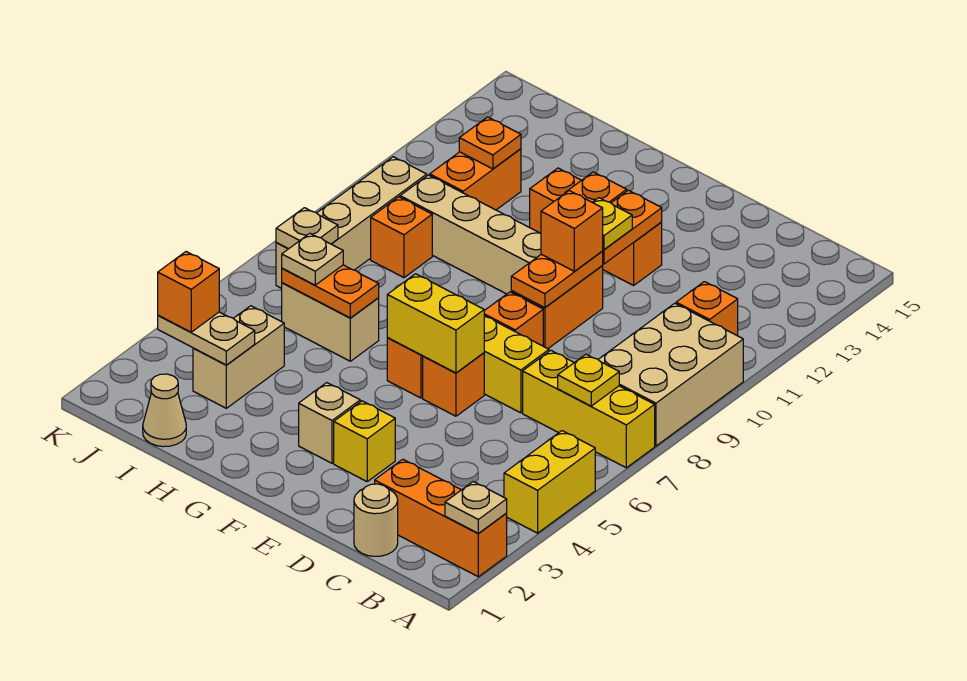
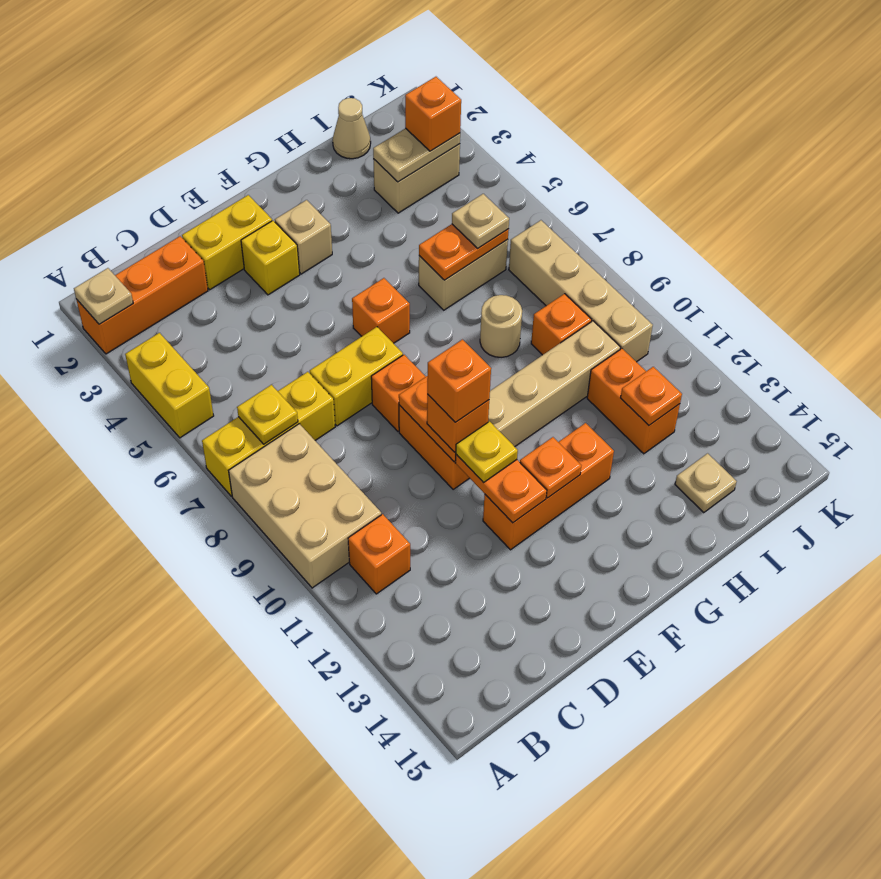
tan round brick C1 level 1 -> tan round brick H8 level 1
orange brick E6 level 1 -> orange brick E10 level 4
yellow brick E6:F6 level 2 -> yellow brick D2:E2 level 1
tan brick I3:I4 level 1 -> tan brick I3:J3 level 1
tan plate J7 level 2 -> tan plate I14 level 1

